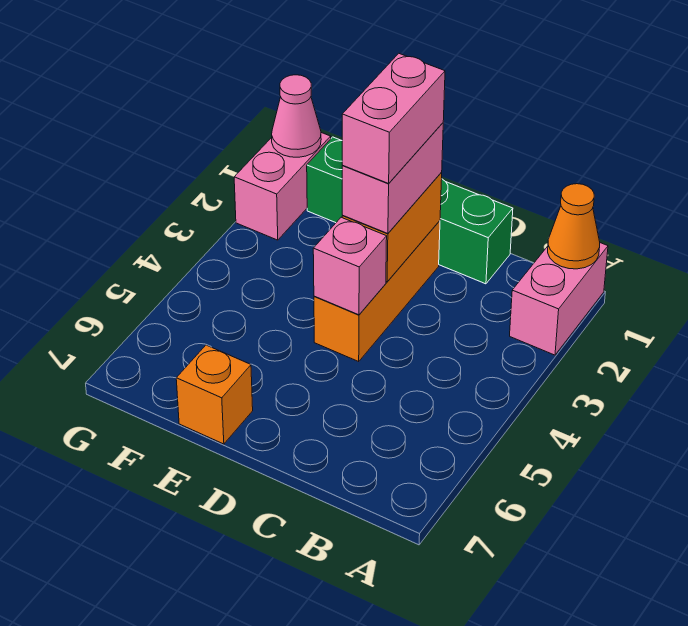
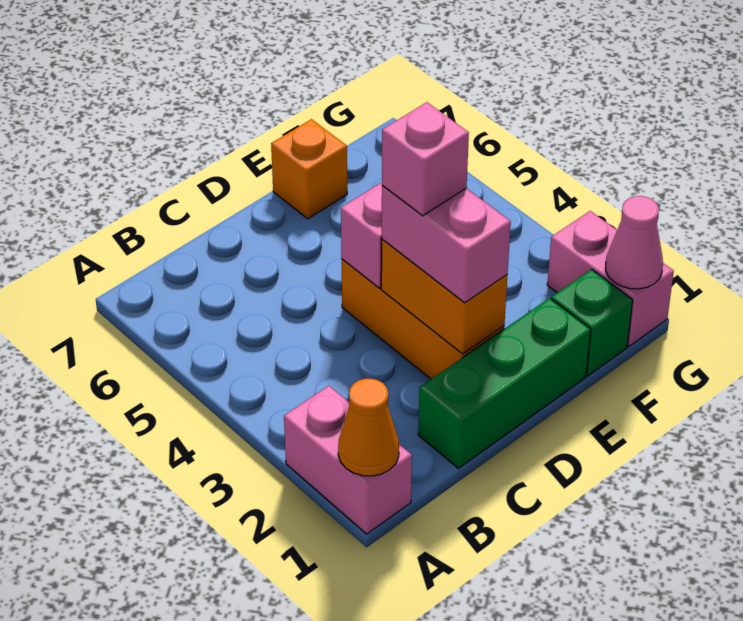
pink brick D2:D3 level 4 -> pink brick D3 level 4

